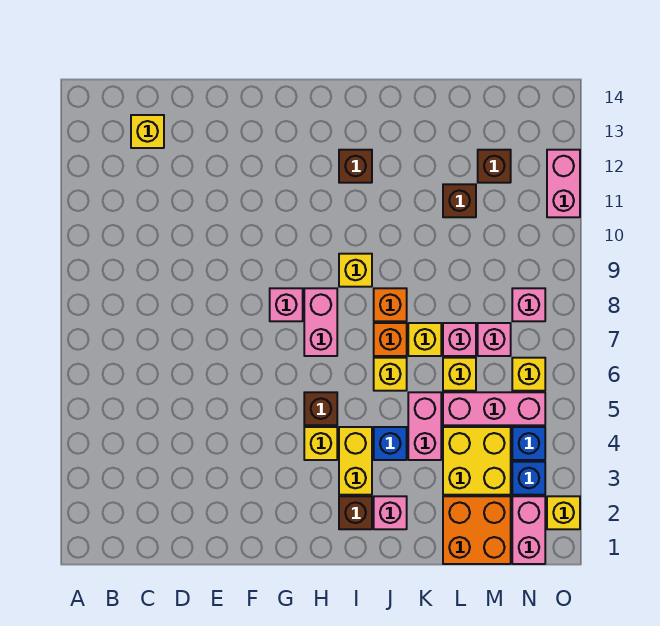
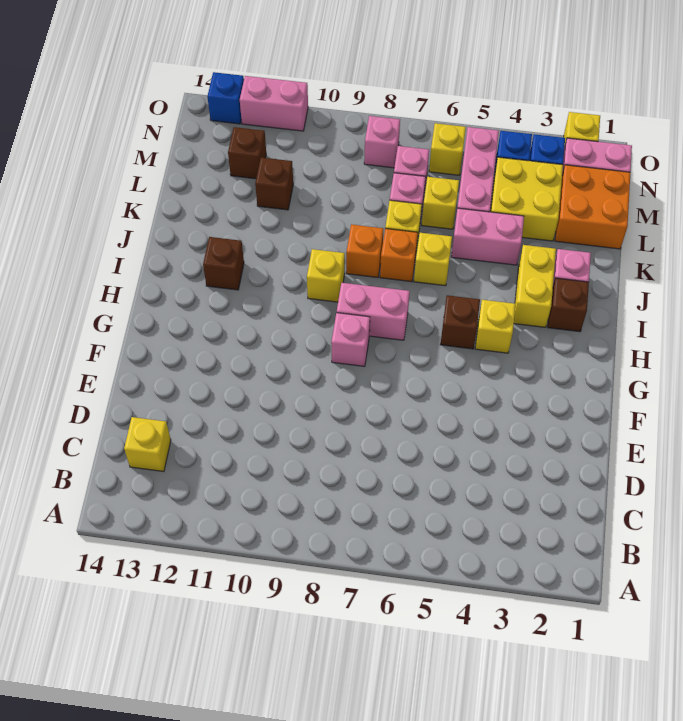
yellow brick I3:I4 level 1 -> yellow brick I3:J3 level 1
blue brick J4 level 1 -> blue brick O13 level 1

